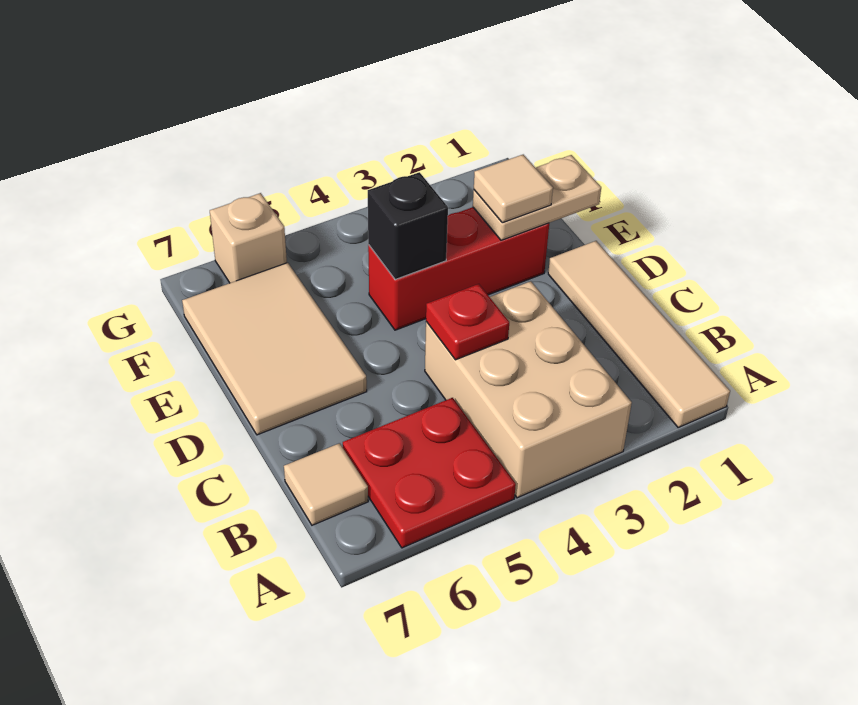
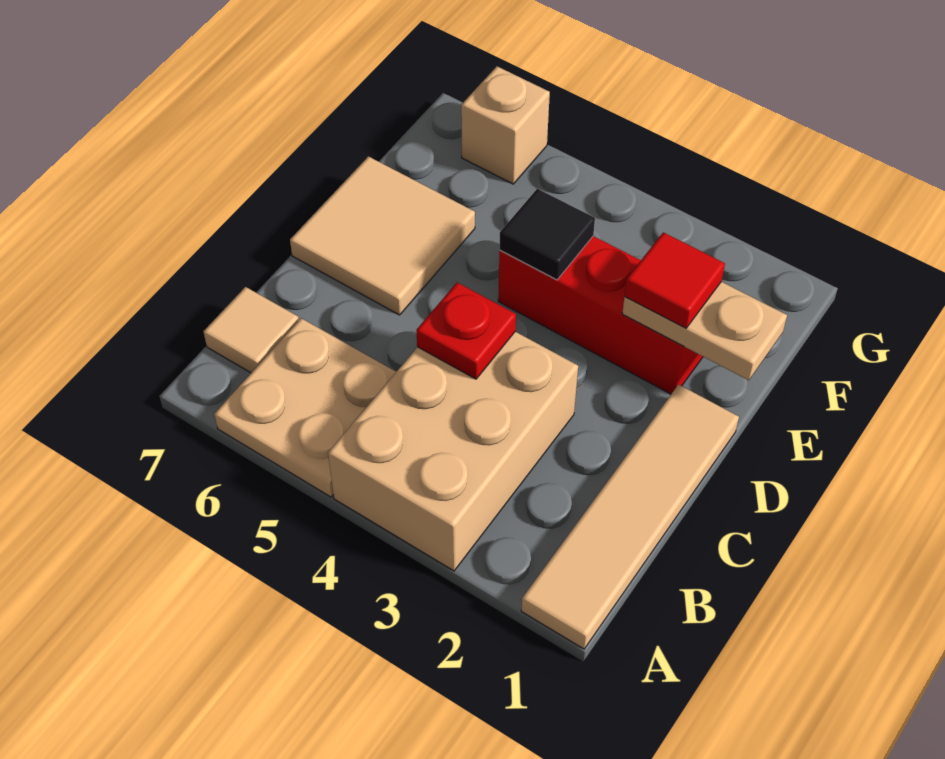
red plate A5:B6 level 1 -> tan plate A5:B6 level 1
tan tile D6:F7 level 1 -> tan tile D6:E7 level 1
tan tile E2 level 3 -> red tile E2 level 3
black brick E4 level 2 -> black tile E4 level 2

